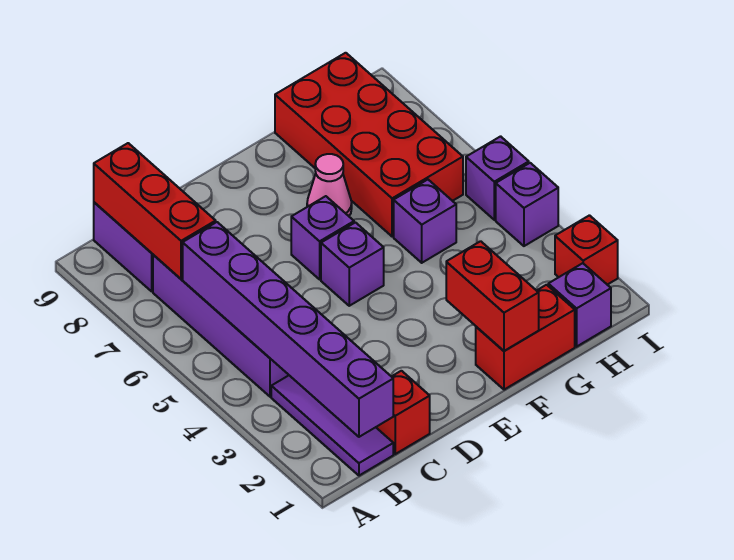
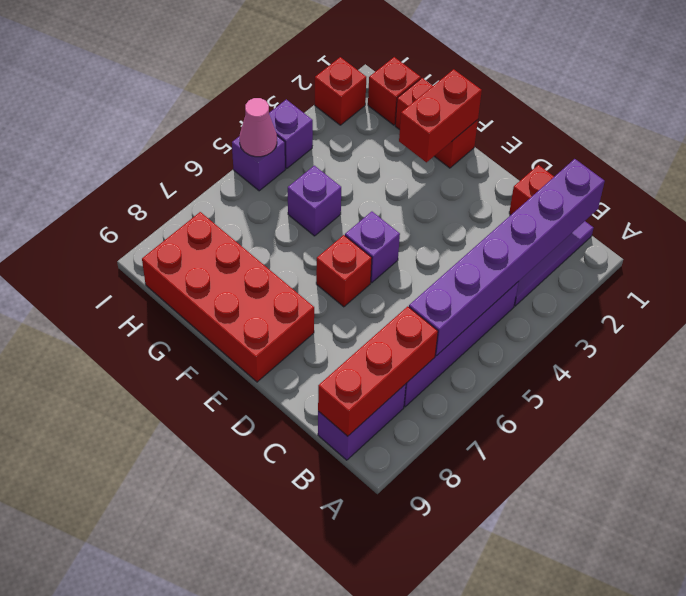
purple brick E6 level 1 -> red brick E6 level 1
pink cone F7 level 1 -> pink cone I5 level 2
red brick G6:H9 level 1 -> red brick E8:H9 level 1
purple brick H1 level 1 -> red brick H1 level 1

